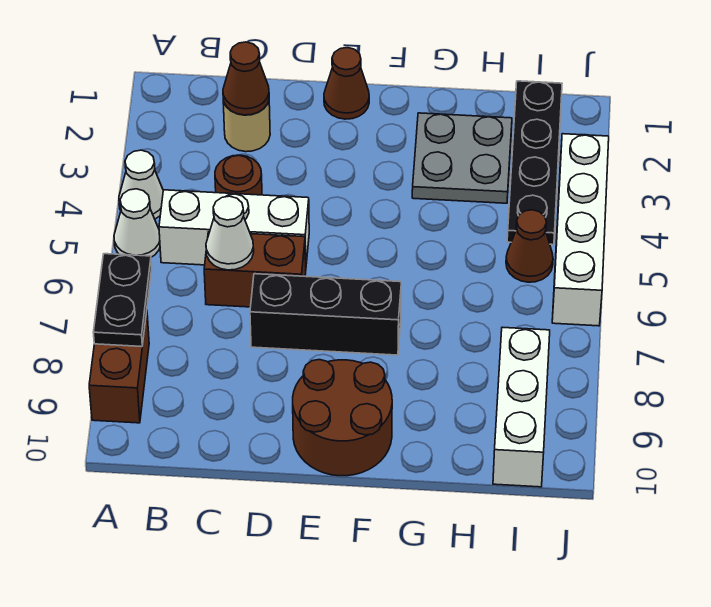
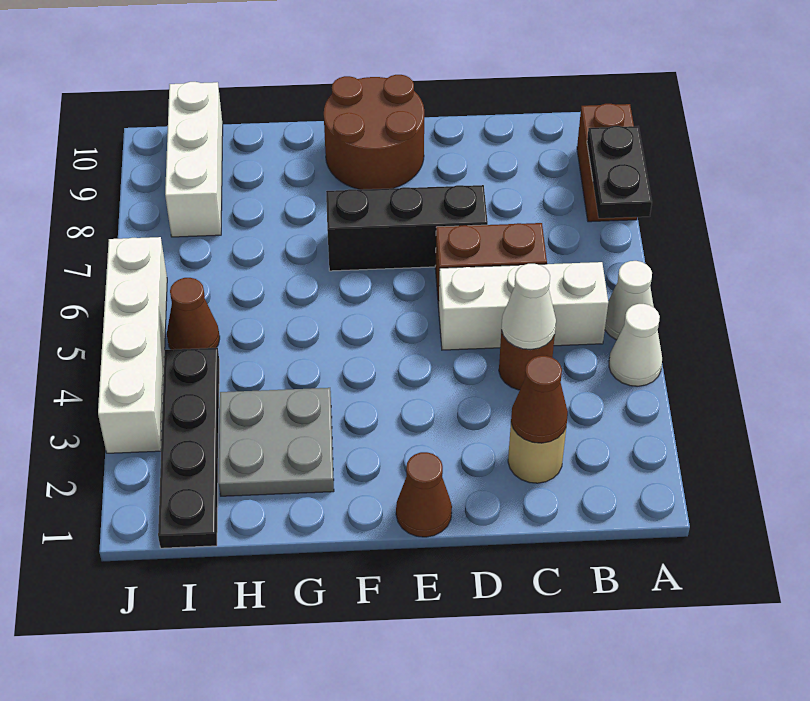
white cone C6 level 2 -> white cone C4 level 2

